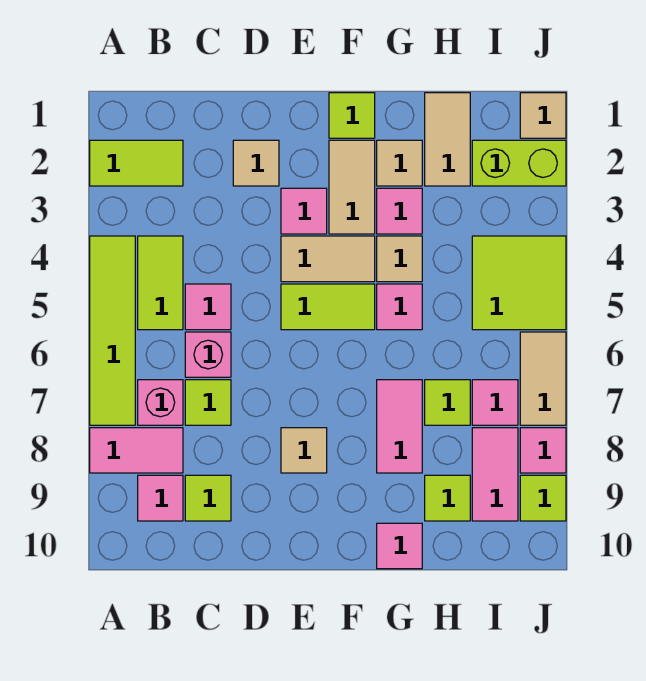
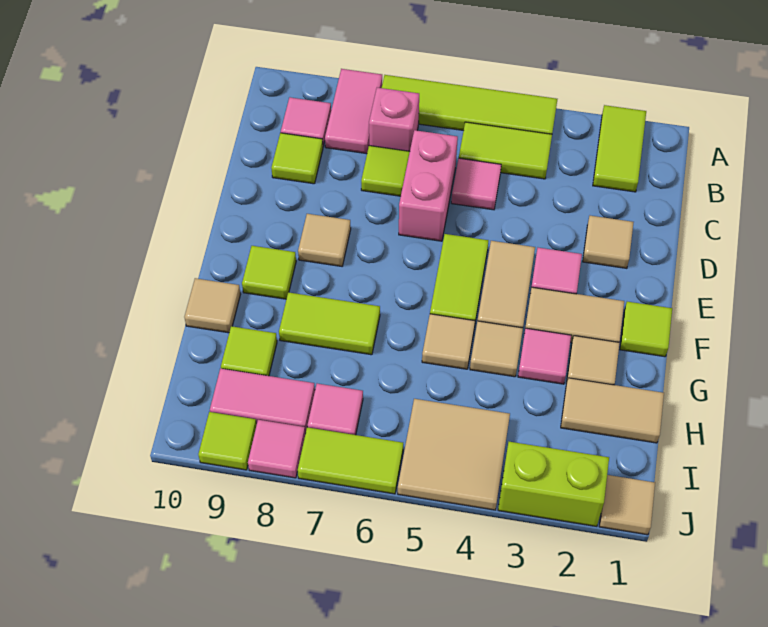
pink brick C6 level 1 -> pink brick C6:D6 level 1
pink tile G5 level 1 -> tan tile G5 level 1
pink tile G7:G8 level 1 -> lime tile G7:G8 level 1
pink tile G10 level 1 -> tan tile G10 level 1
lime tile H7 level 1 -> lime tile F9 level 1
lime brick I2:J2 level 1 -> lime brick J2:J3 level 1
lime tile I4:J5 level 1 -> tan tile I4:J5 level 1
tan tile J6:J7 level 1 -> lime tile J6:J7 level 1

